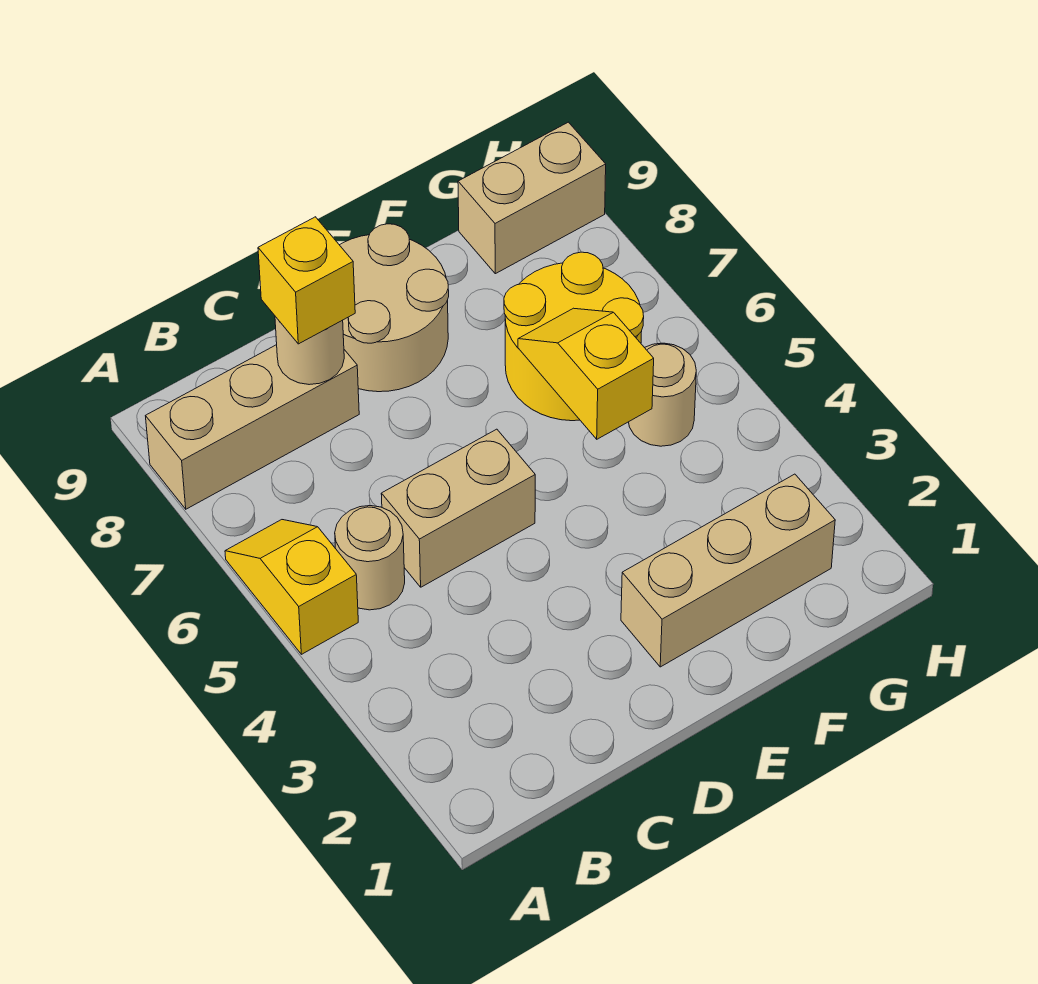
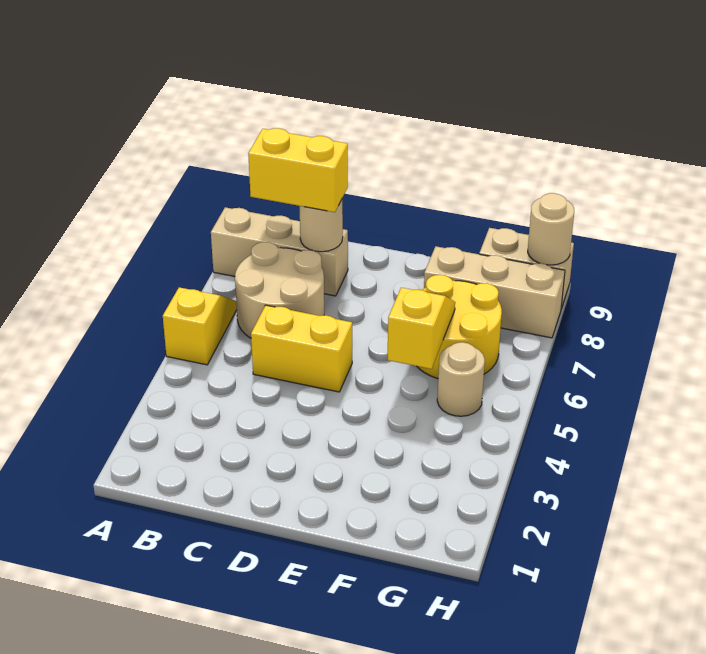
tan round brick B5 level 1 -> tan round brick H9 level 2
tan brick C5:D5 level 1 -> yellow brick C5:D5 level 1
yellow brick C8 level 3 -> yellow brick B8:C8 level 3
tan round brick D8:E9 level 1 -> tan round brick B6:C7 level 1
tan brick E2:G2 level 1 -> tan brick F8:H8 level 1

